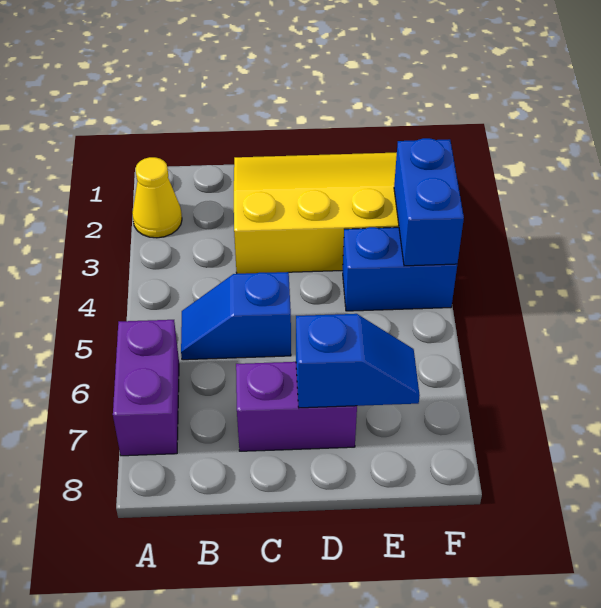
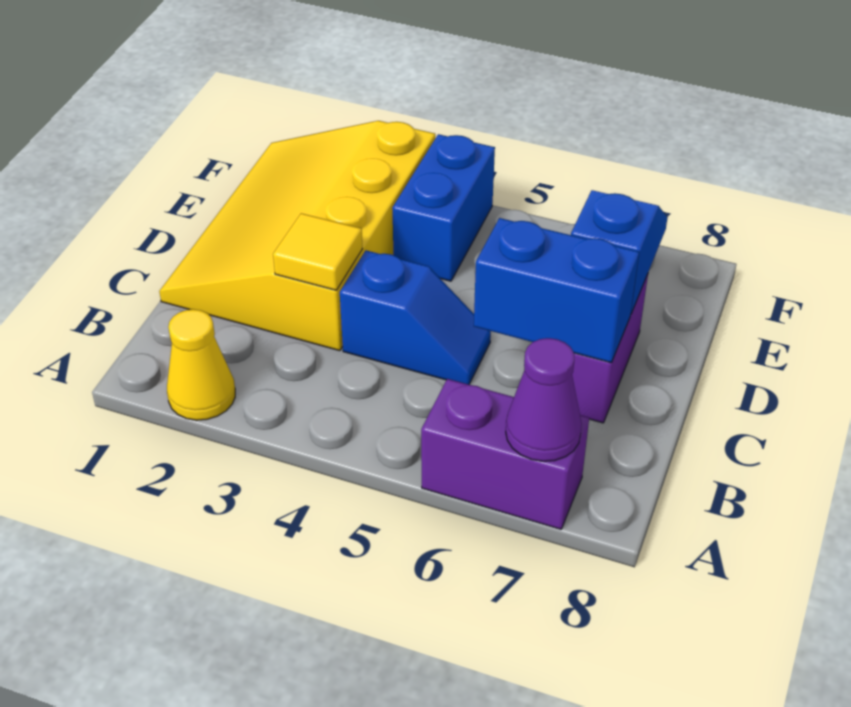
none -> purple cone A7 level 2
blue slope B5:C5 level 1 top C -> blue slope C4:C5 level 1 top 4
none -> yellow tile C3 level 2
blue brick F3:F4 level 2 -> blue brick C6:C7 level 2

